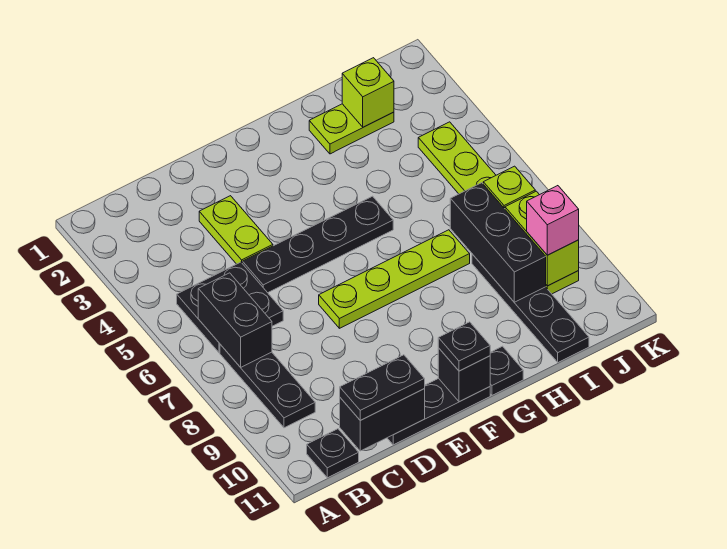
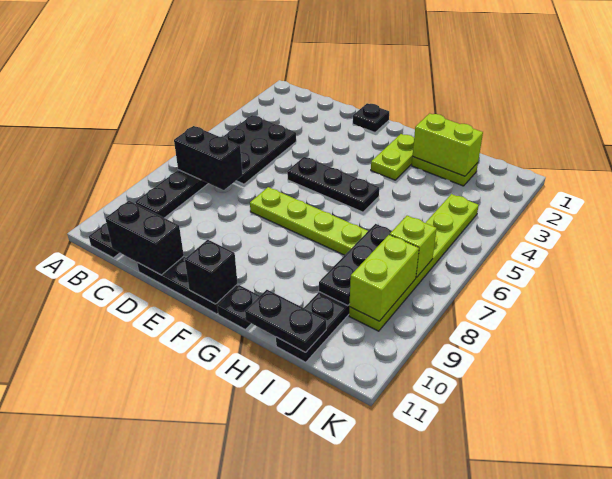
black plate B5:C6 level 1 -> black plate B4:C6 level 1
black brick B6:B7 level 2 -> black brick B7:C7 level 2
black plate C11:D11 level 3 -> black plate H11:I11 level 2
lime plate D3:D4 level 1 -> lime plate G2:G3 level 1
black plate D5:G5 level 1 -> black plate E5:G5 level 1
black plate F11 level 3 -> black plate E1 level 1
lime brick I2 level 2 -> lime brick H2:I2 level 2
black brick I7:I9 level 2 -> black plate I7:I9 level 2
pink brick J9 level 3 -> none

